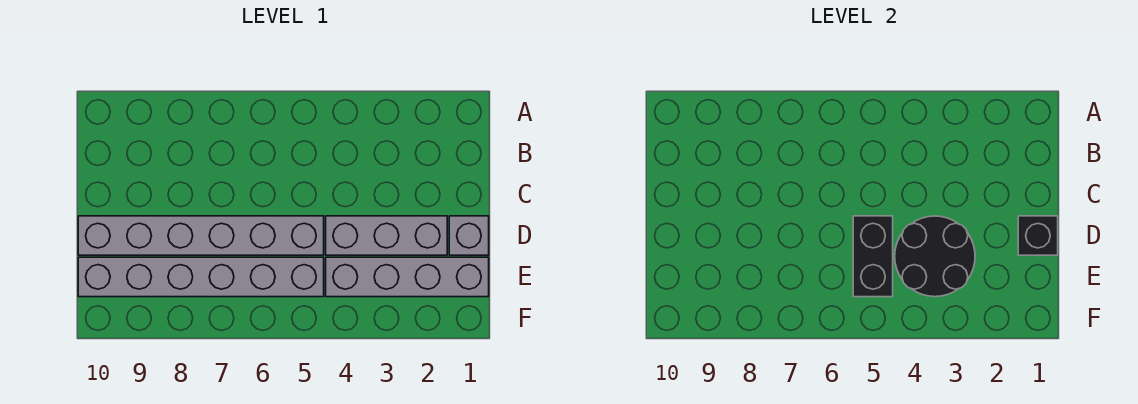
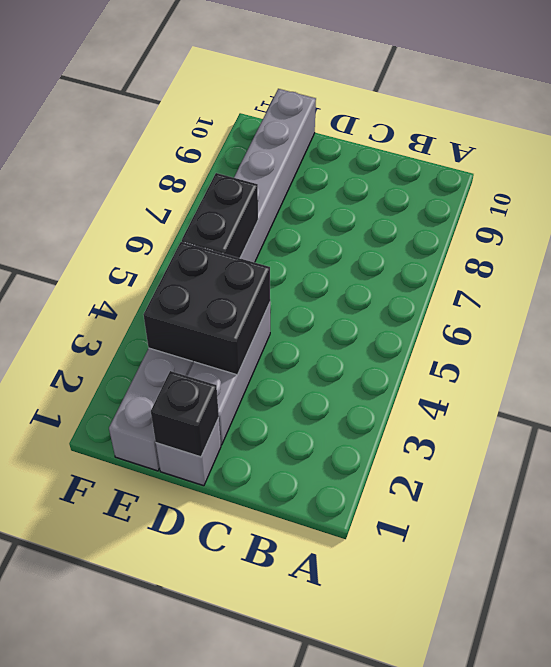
black round brick D3:E4 level 2 -> black brick D3:E4 level 2
grey brick D5:D10 level 1 -> none
black brick D5:E5 level 2 -> black brick E5:E6 level 2

